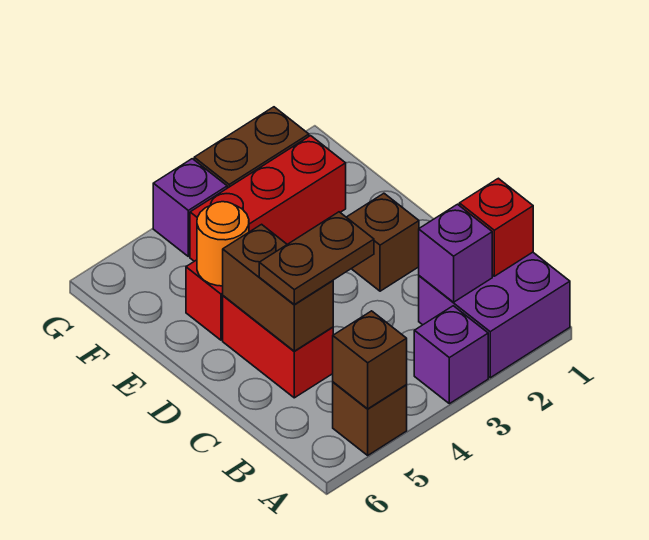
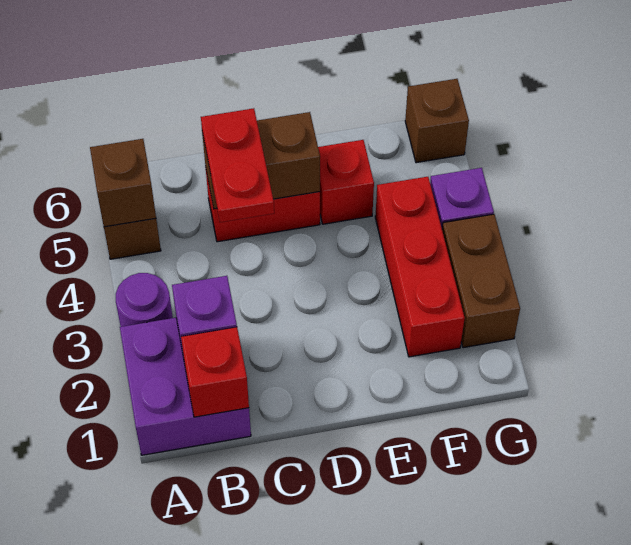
purple brick A3 level 1 -> purple round brick A3 level 1
brown plate C4:C5 level 3 -> red plate C4:C5 level 3
brown brick D2 level 1 -> brown brick G6 level 1
orange round brick E5 level 2 -> none

